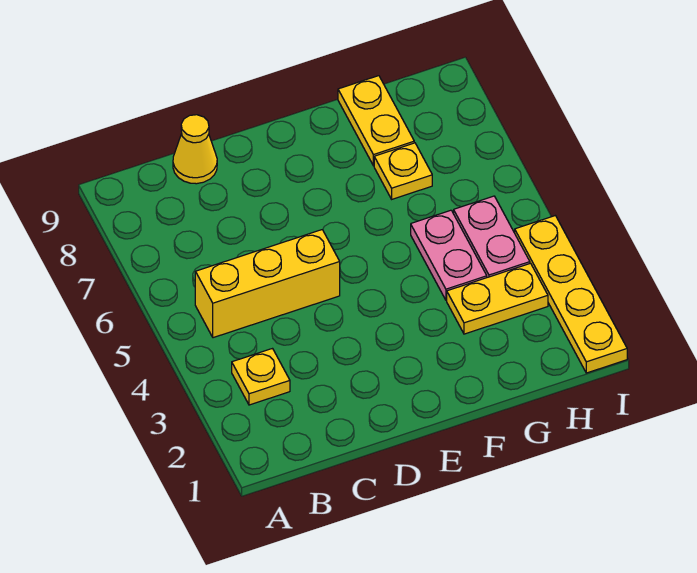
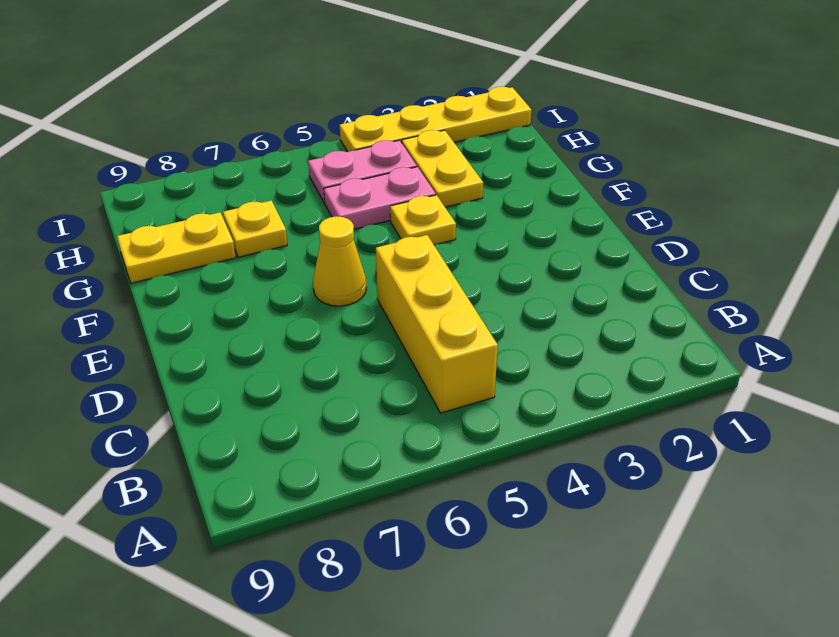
yellow plate B3 level 1 -> yellow plate F4 level 1
yellow cone C9 level 1 -> yellow cone E6 level 1

